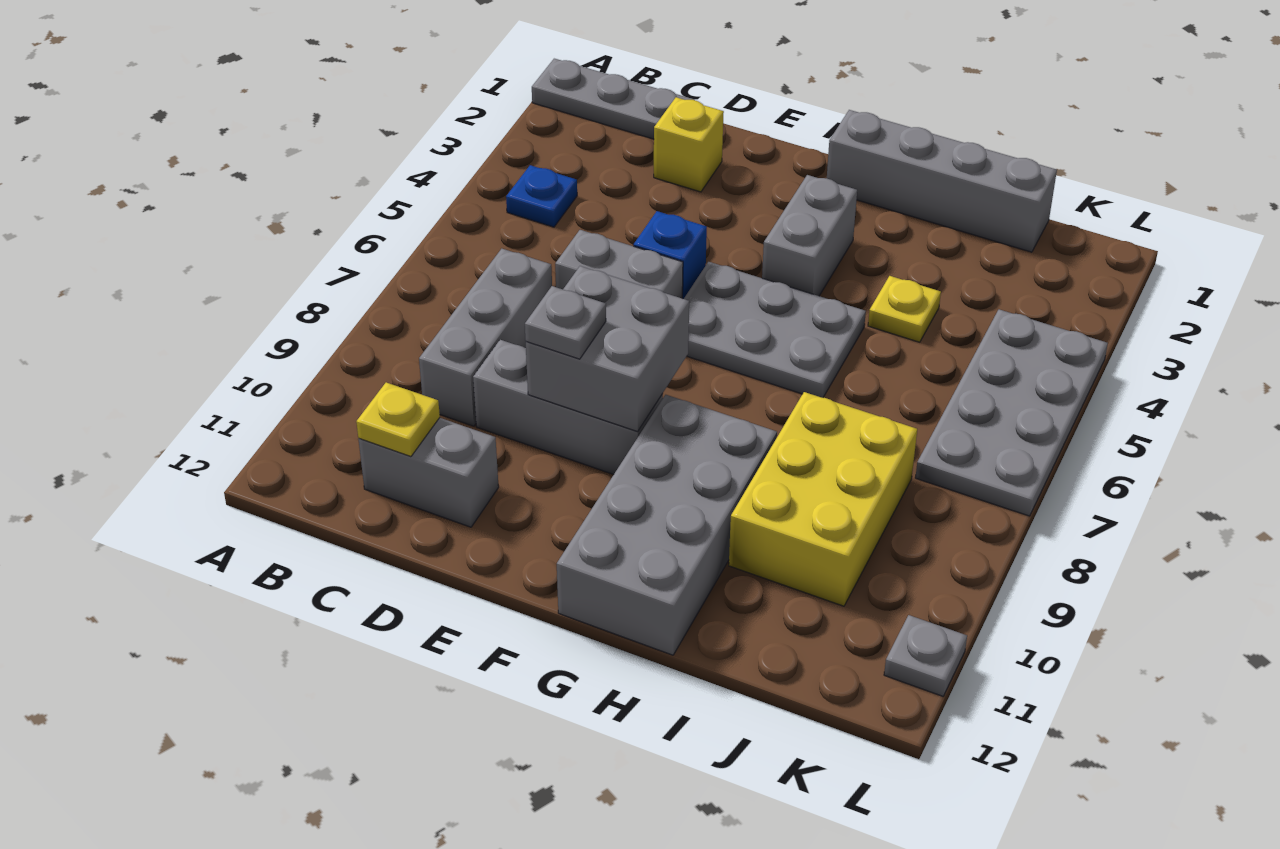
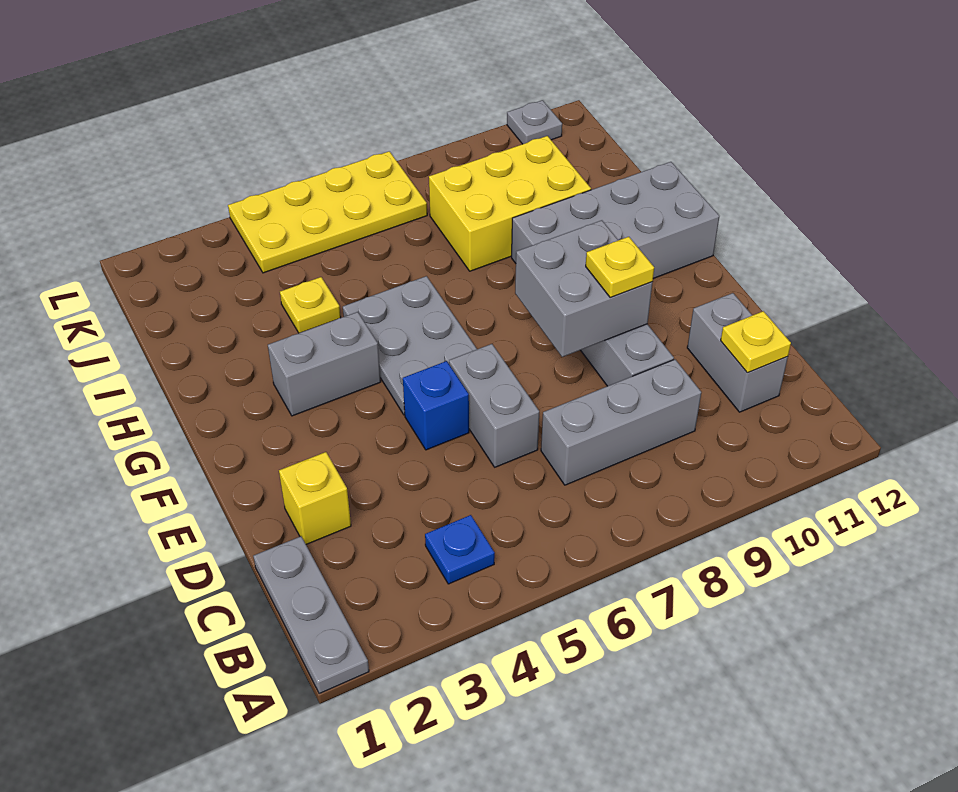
grey plate E9 level 3 -> yellow plate E9 level 3
grey brick G1:J1 level 1 -> none
grey plate K4:L7 level 1 -> yellow plate K4:L7 level 1

